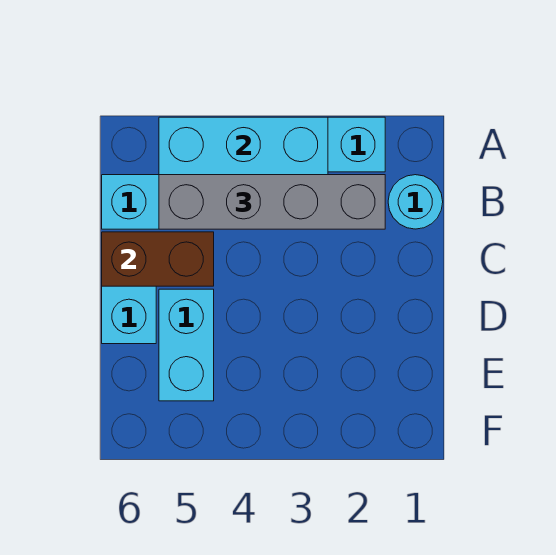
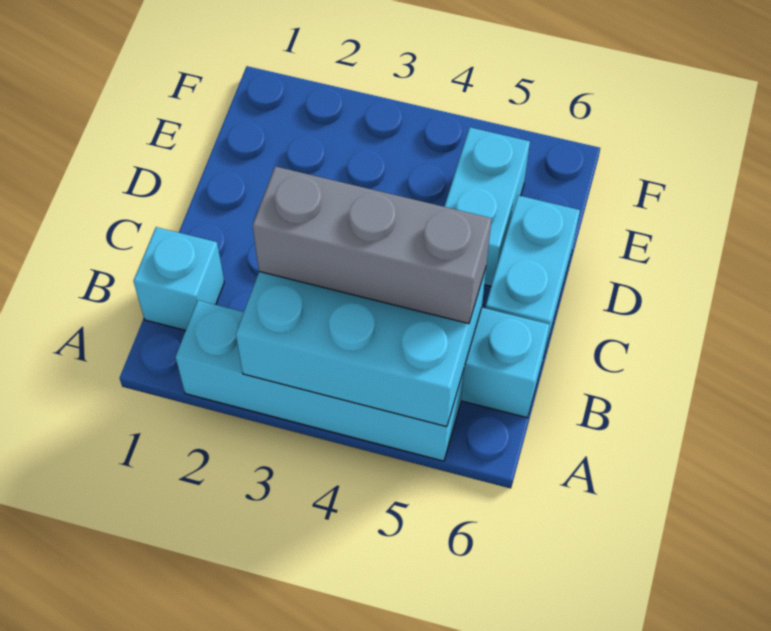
cyan round brick B1 level 1 -> cyan brick B1 level 1
grey brick B2:B5 level 3 -> grey brick B3:B5 level 3
brown brick C5:C6 level 2 -> none

